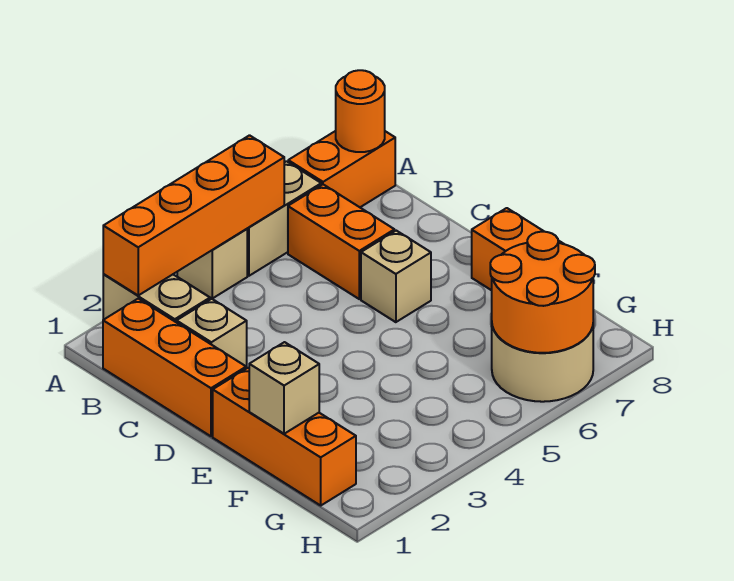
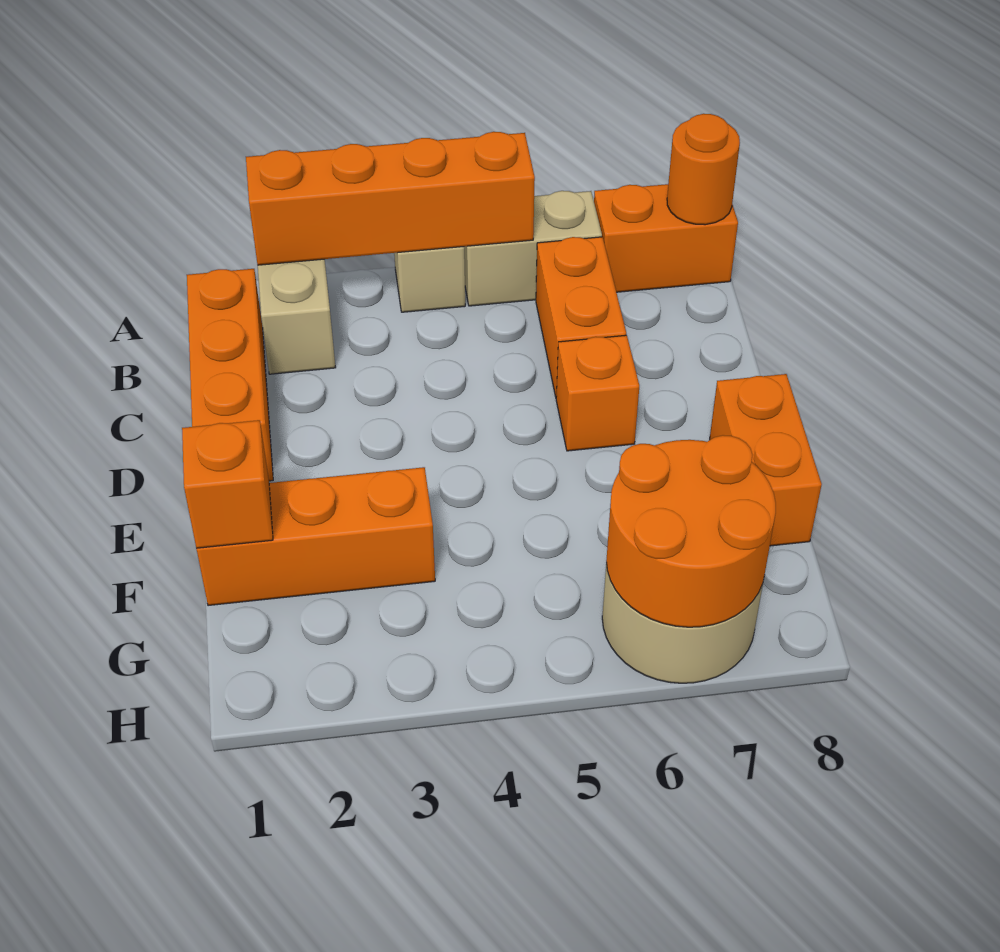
tan brick C2 level 1 -> none
tan brick D6 level 1 -> orange brick D6 level 1
orange brick E1:G1 level 1 -> orange brick F1:F3 level 1
tan brick F1 level 2 -> orange brick F1 level 2

